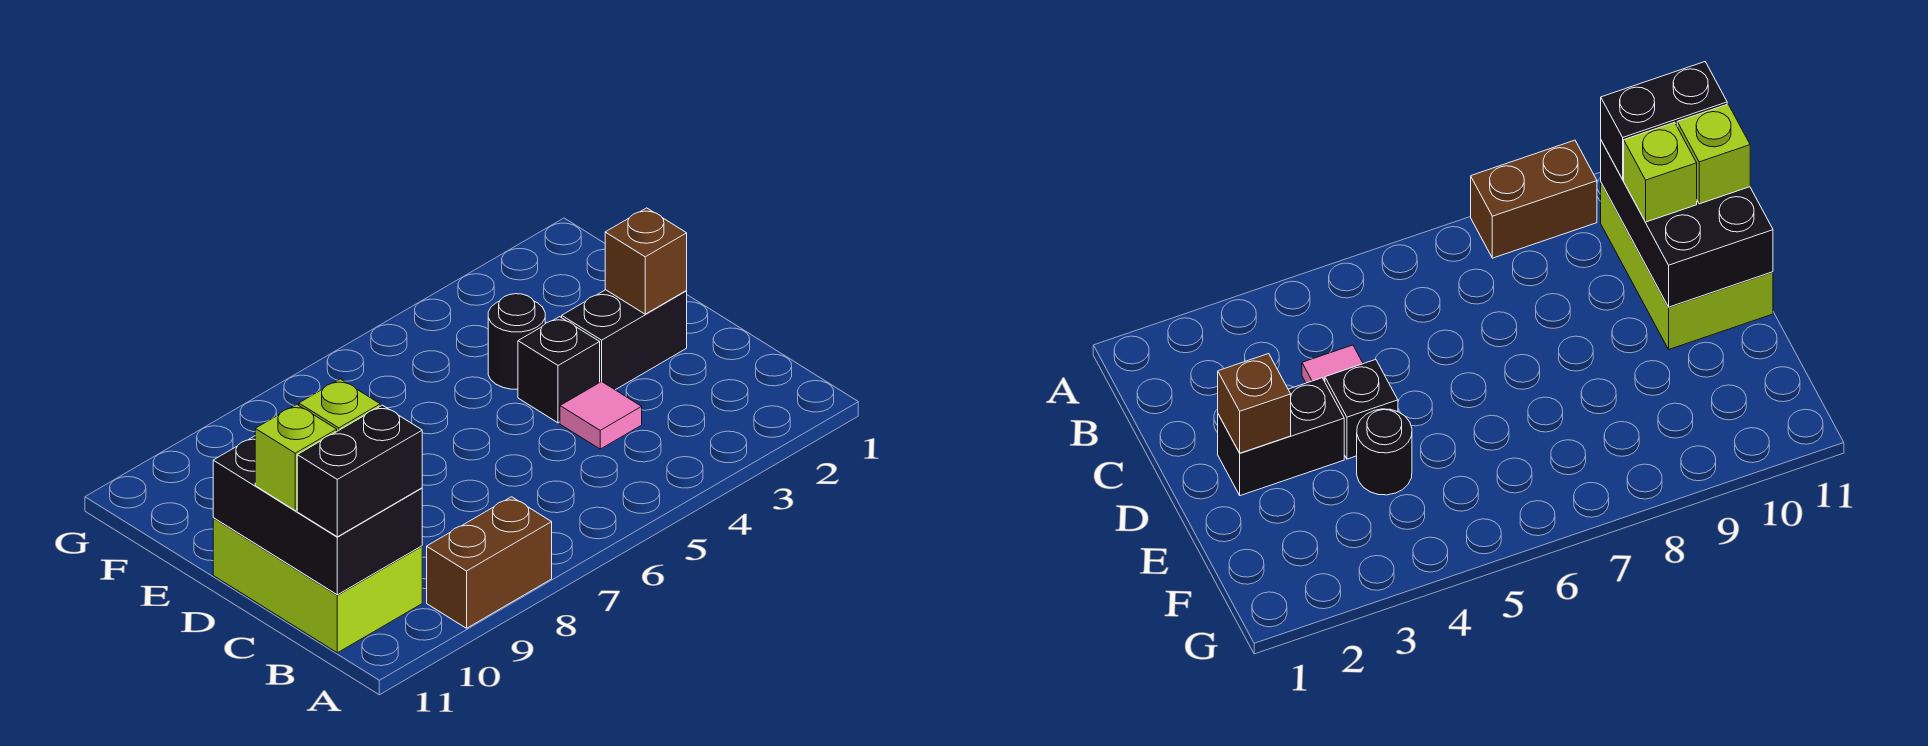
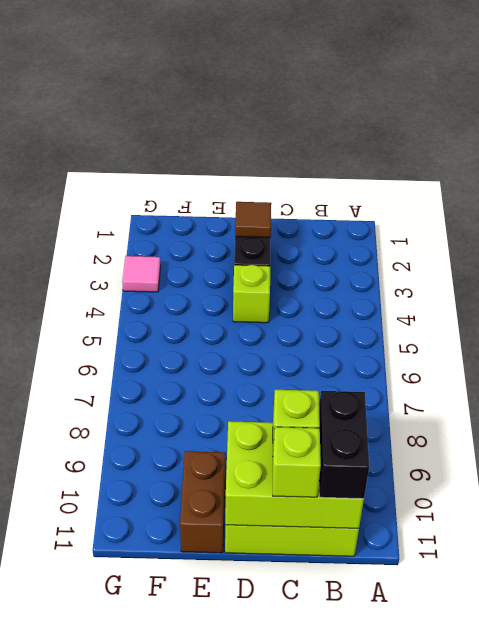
brown brick A8:A9 level 1 -> brown brick E10:E11 level 1
black brick B10:D11 level 2 -> lime brick B10:D11 level 2
pink tile C4 level 1 -> pink tile G3 level 1
brown brick D2 level 2 -> brown tile D2 level 2
black brick D4 level 1 -> lime brick D4 level 1
black round brick E4 level 1 -> none

